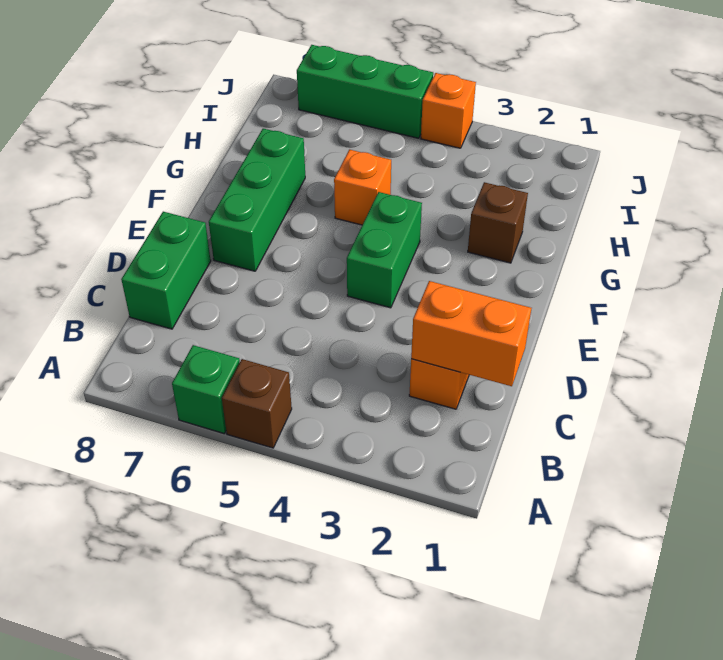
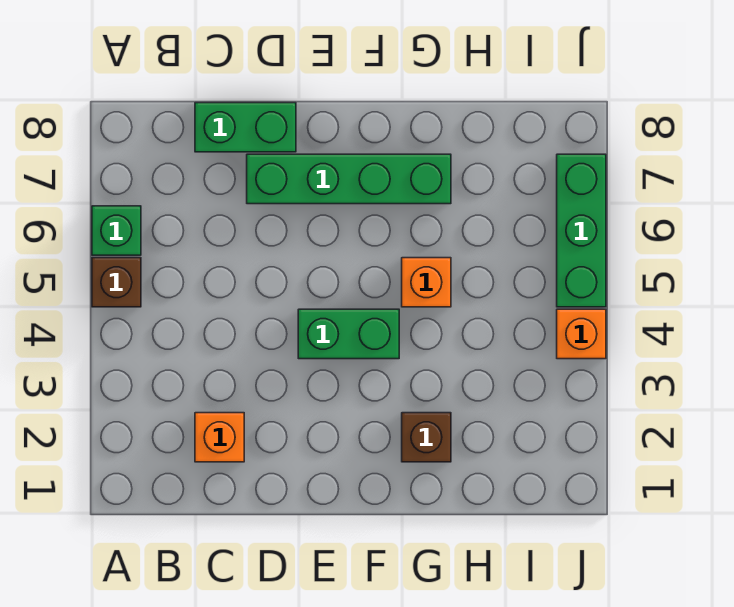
orange brick C1:C2 level 2 -> none
green brick E7:G7 level 1 -> green brick D7:G7 level 1

